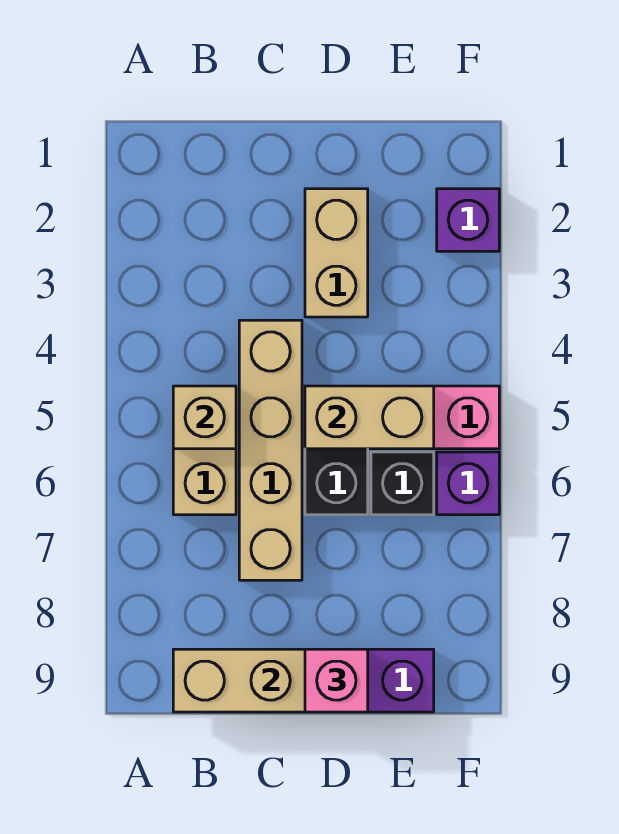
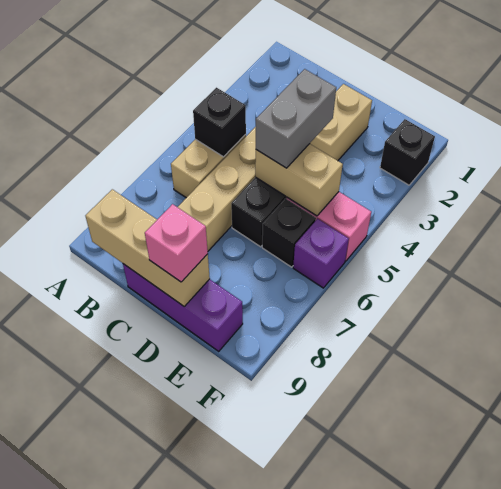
tan brick B5 level 2 -> black brick B5 level 2
none -> grey brick D4:D5 level 3
purple brick F2 level 1 -> black brick F2 level 1

